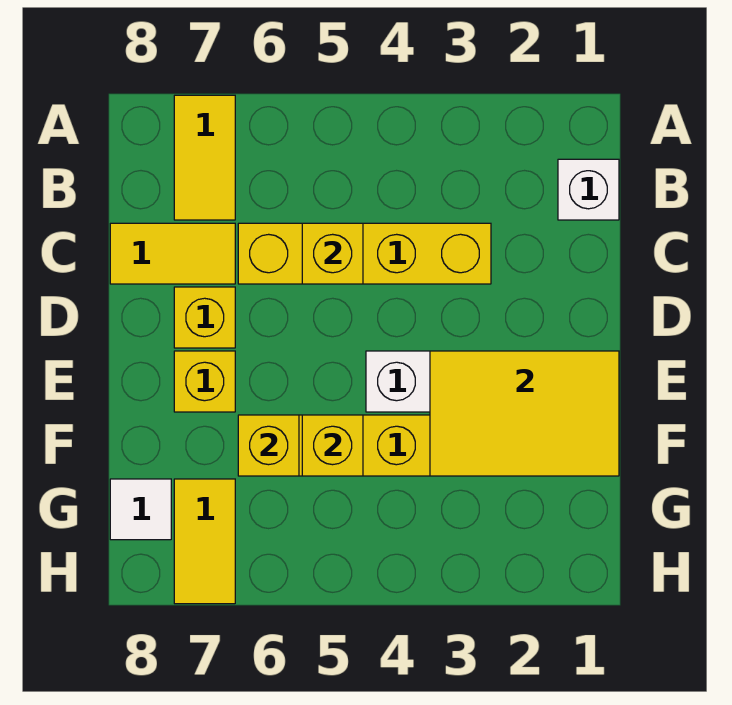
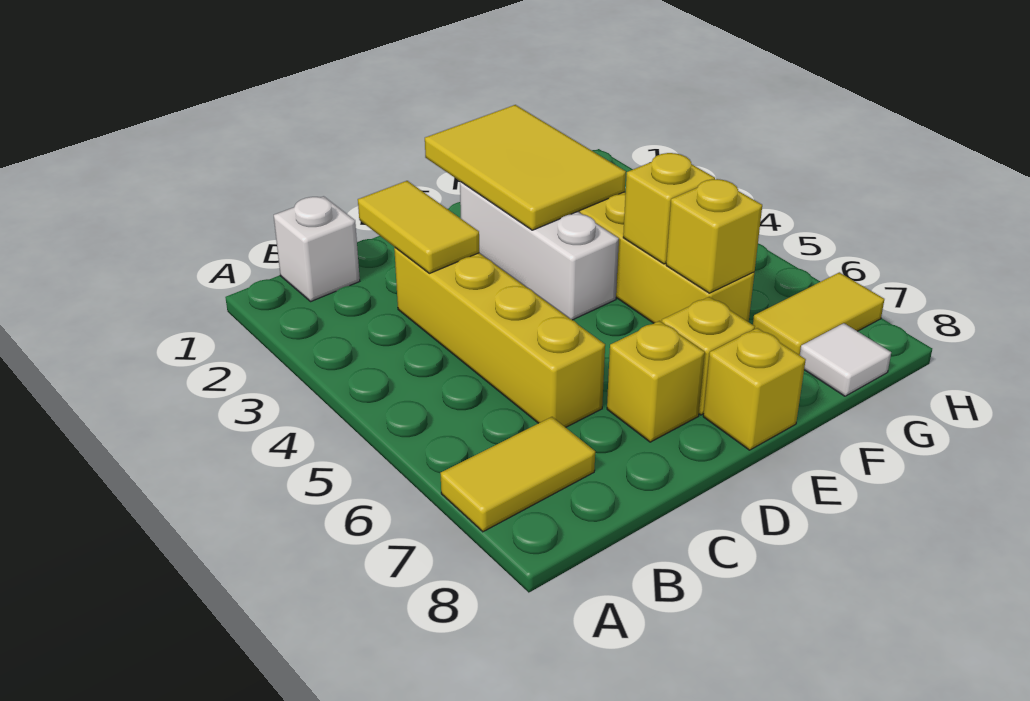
yellow brick C5 level 2 -> yellow brick E8 level 1
yellow tile C7:C8 level 1 -> yellow tile C2:C3 level 2

